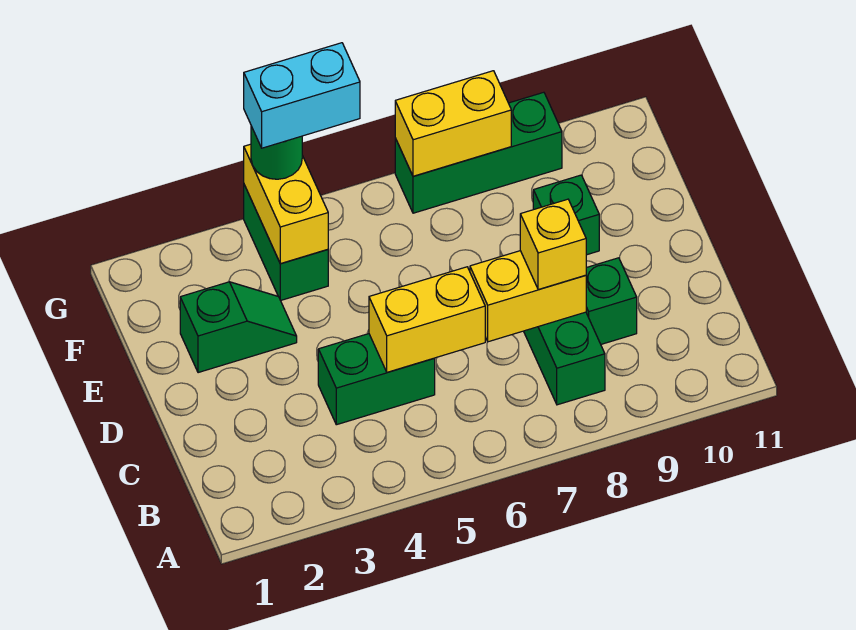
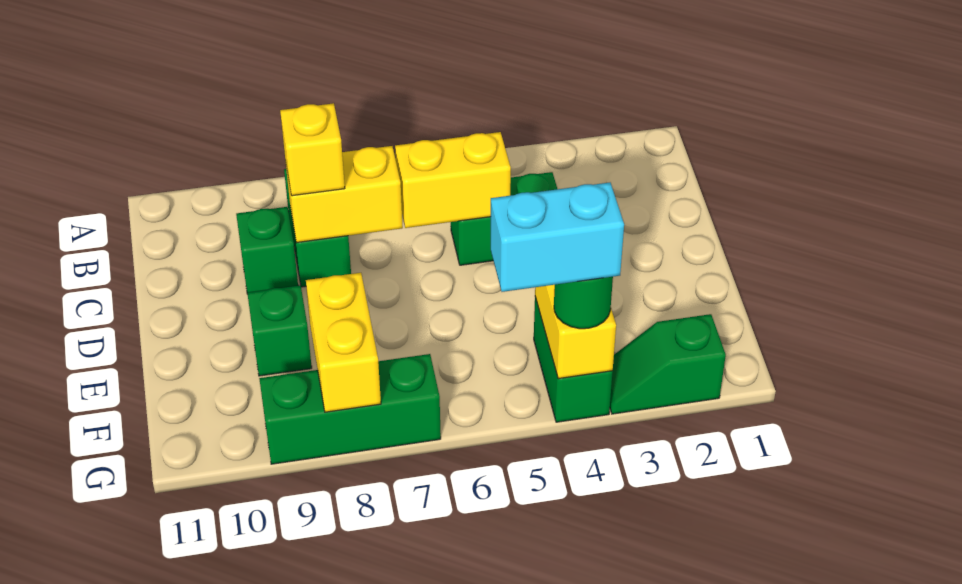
green slope E2:E3 level 1 top 2 -> green slope G2:G3 level 1 top 2
yellow brick G7:G8 level 2 -> yellow brick F8:G8 level 2

